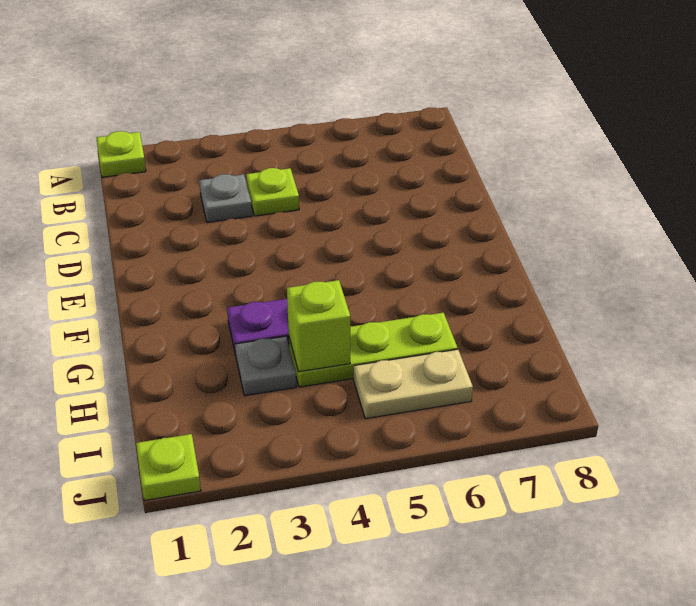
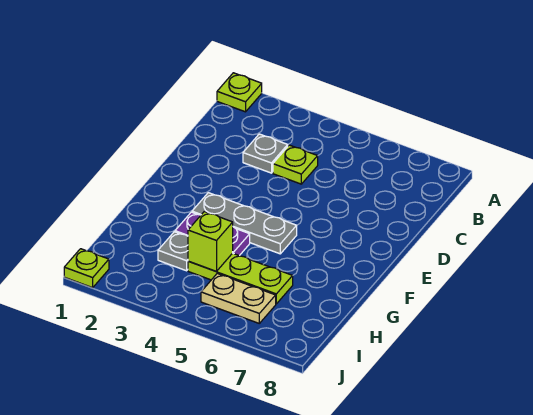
none -> grey plate F3:F5 level 1

